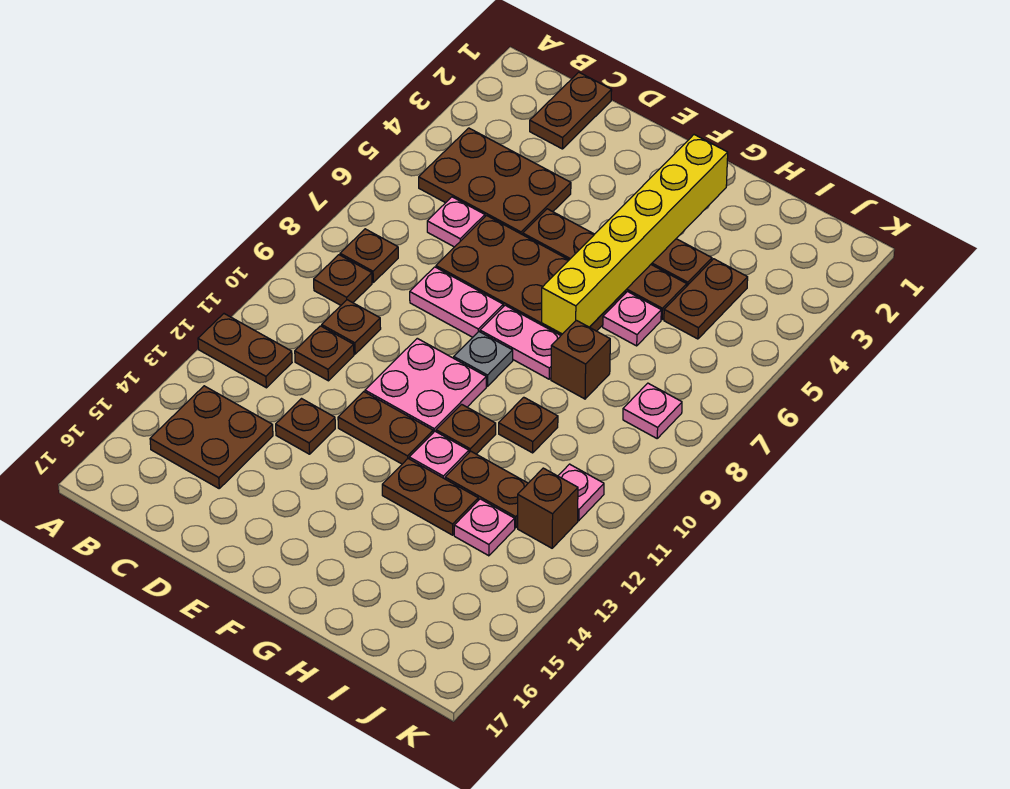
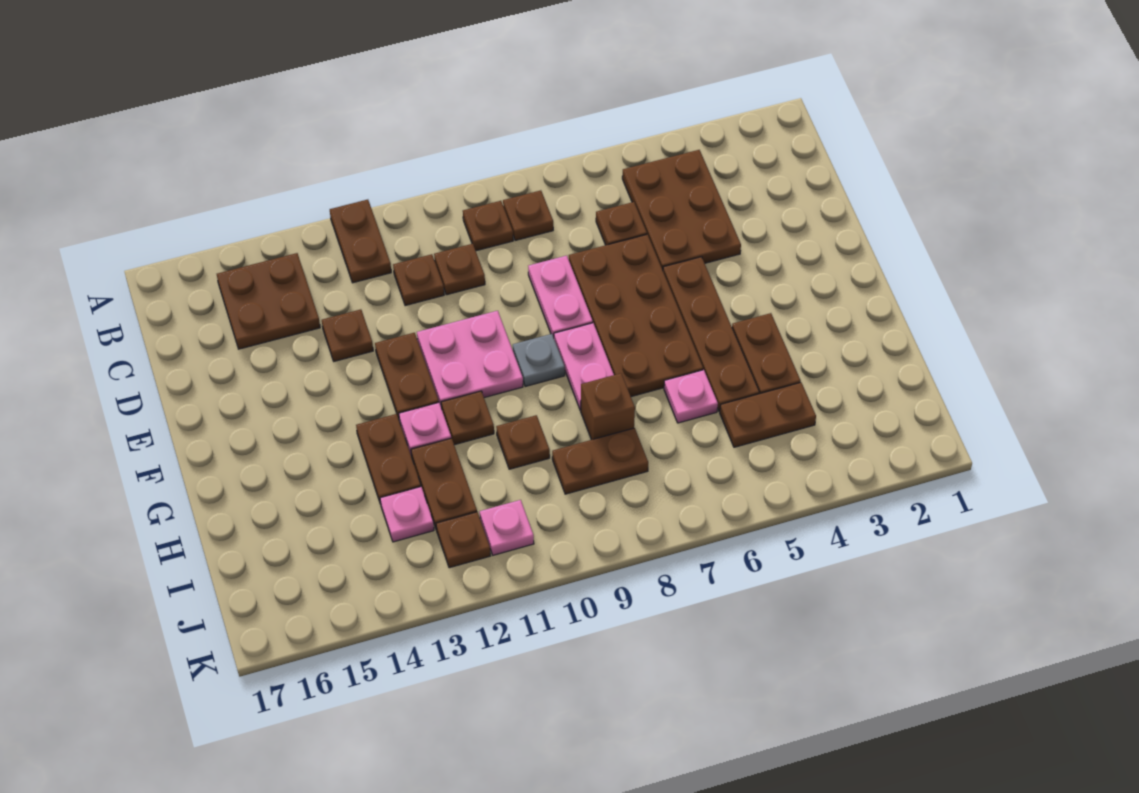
brown plate C1:C2 level 1 -> brown plate I8:I9 level 1
pink plate C6 level 1 -> brown plate C6 level 1
yellow brick G2:G7 level 2 -> none
pink plate J8 level 1 -> none
brown brick J12 level 1 -> brown plate J12 level 1

